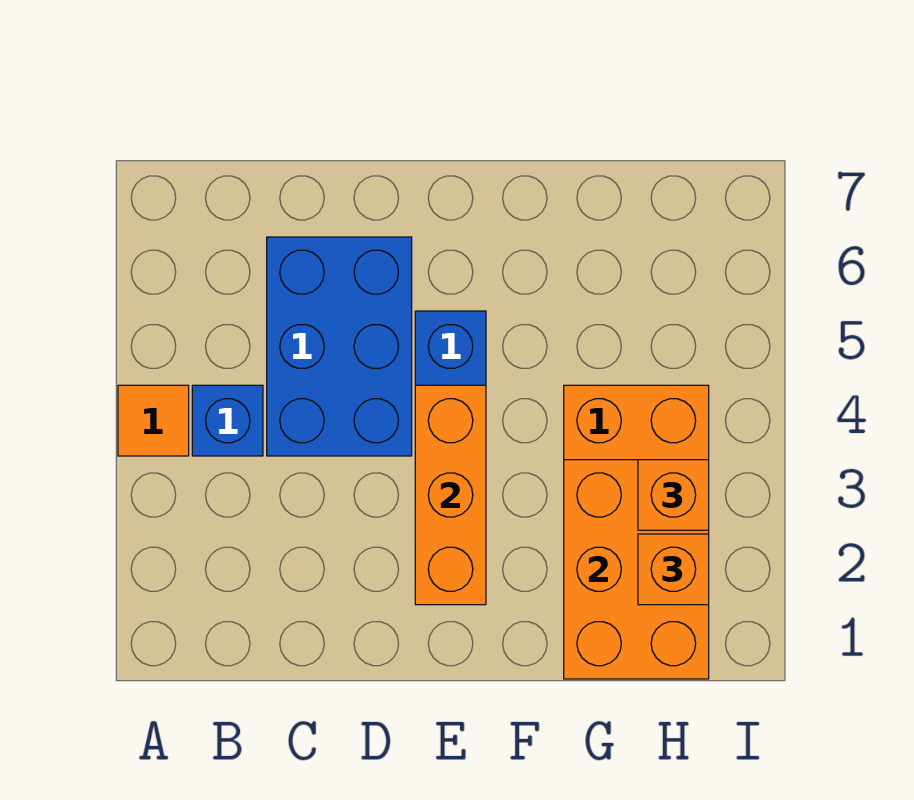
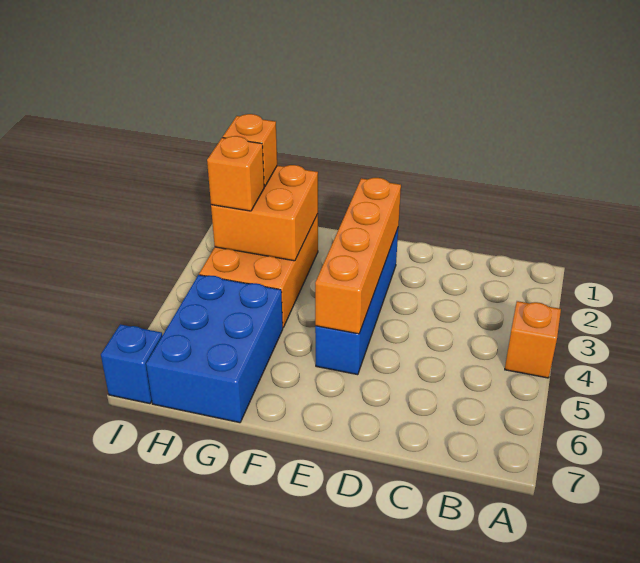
orange tile A4 level 1 -> orange brick A4 level 1
blue brick B4 level 1 -> blue brick I7 level 1
blue brick C4:D6 level 1 -> blue brick G5:H7 level 1
orange brick E2:E4 level 2 -> orange brick E2:E5 level 2
orange brick G1:H3 level 2 -> orange brick G2:H3 level 2

